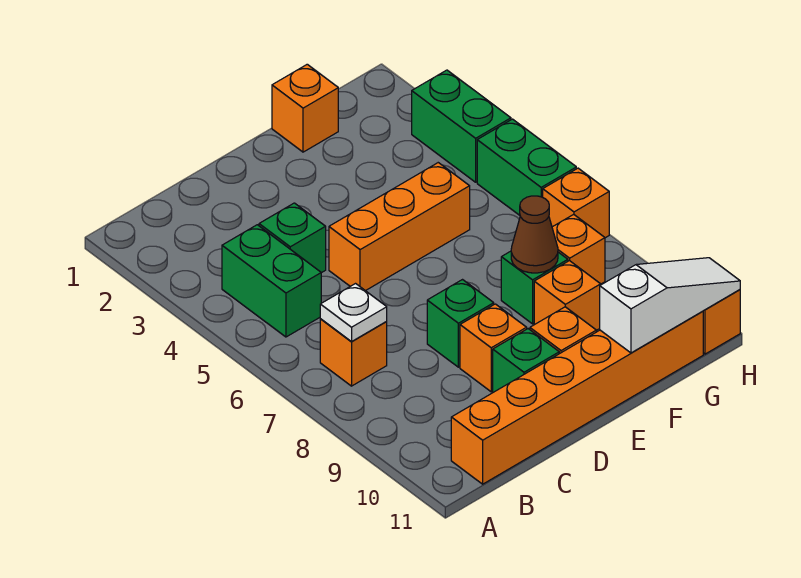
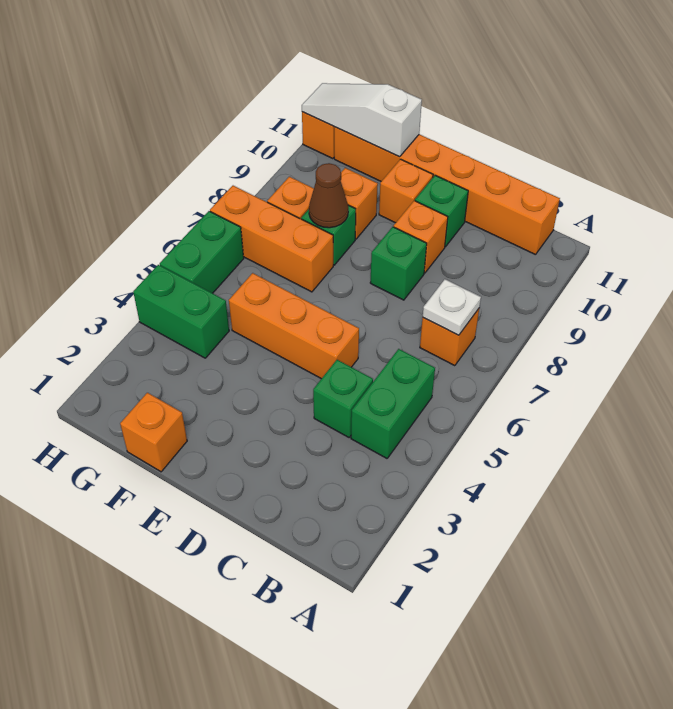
green brick H3:H4 level 1 -> green brick G4:H4 level 1
orange brick H7 level 1 -> orange brick F7:H7 level 1

